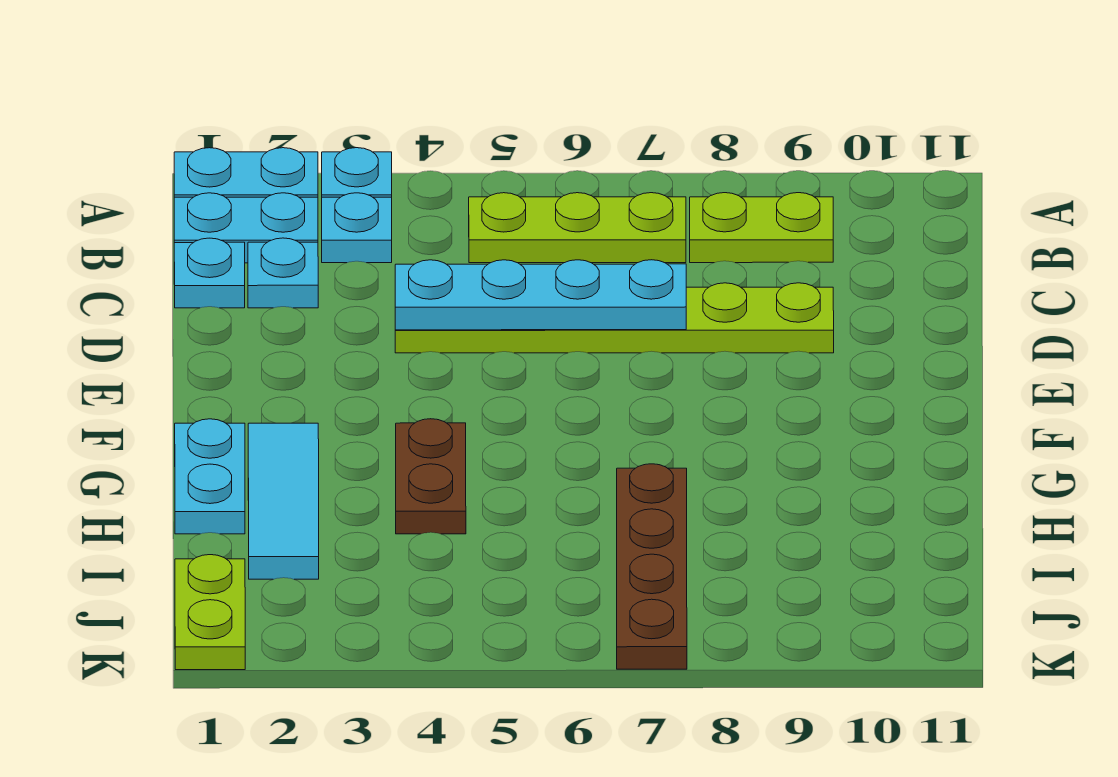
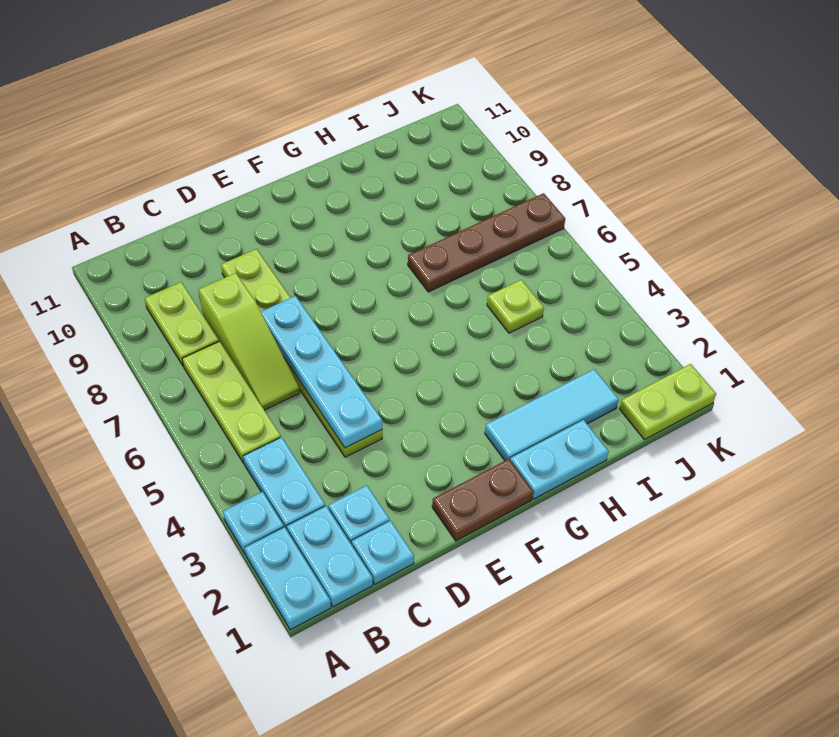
cyan plate B3 level 1 -> cyan plate B3:B4 level 1
none -> lime slope C6:C8 level 1 top 8
brown plate G4:H4 level 1 -> brown plate E1:F1 level 1
none -> lime plate I5 level 1

